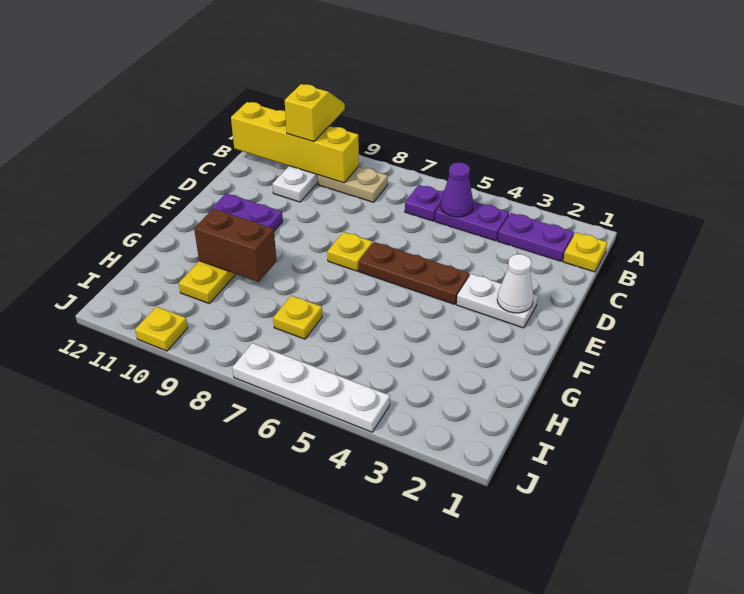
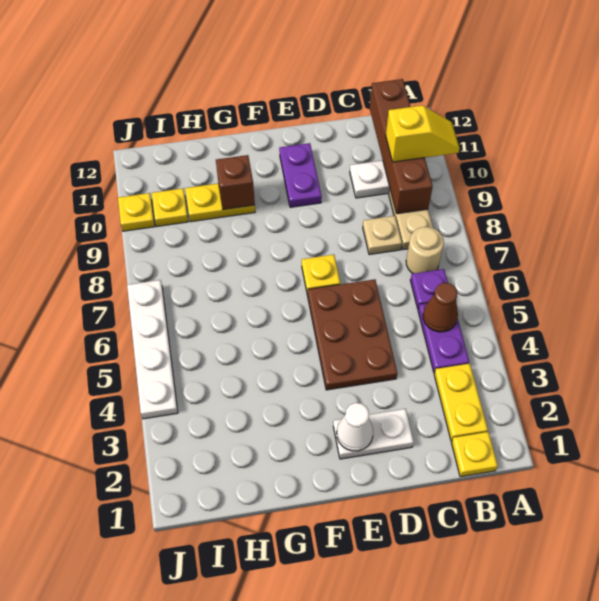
purple plate B2:B3 level 1 -> yellow plate B2:B3 level 1
purple cone B5 level 2 -> brown cone B5 level 2
none -> tan round brick B7 level 1
yellow brick B9:B12 level 2 -> brown brick B9:B12 level 2
none -> tan plate C8 level 1
white plate E2:E3 level 1 -> white plate D2:E2 level 1
brown plate E4:E6 level 1 -> brown plate D4:E6 level 1
brown brick G9:G10 level 2 -> brown brick G10 level 2
yellow plate H7 level 1 -> yellow plate I10 level 1

